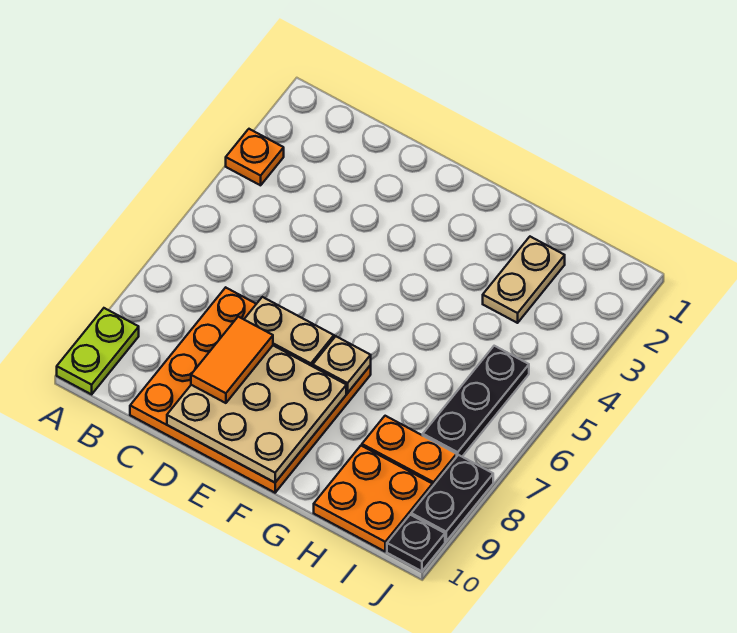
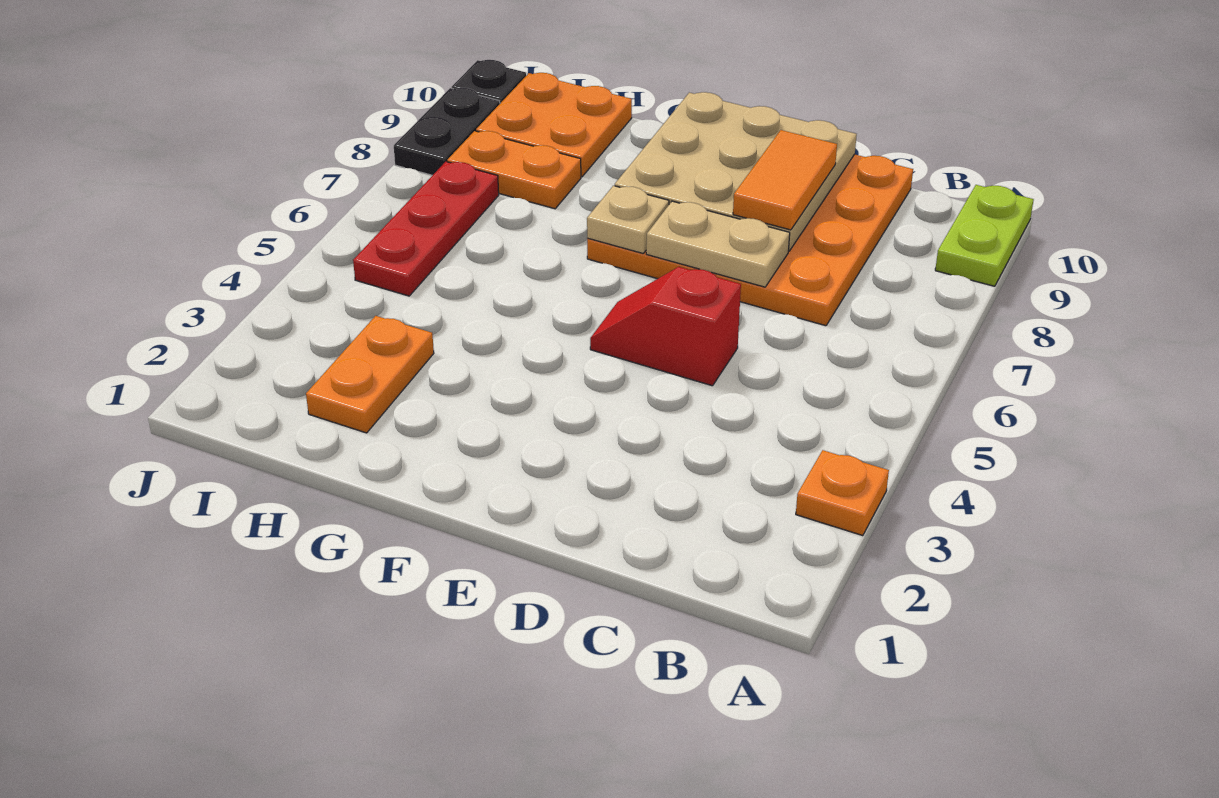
none -> red slope D5:E5 level 1 top D
tan plate H2:H3 level 1 -> orange plate H2:H3 level 1
black plate I5:I7 level 1 -> red plate I5:I7 level 1

